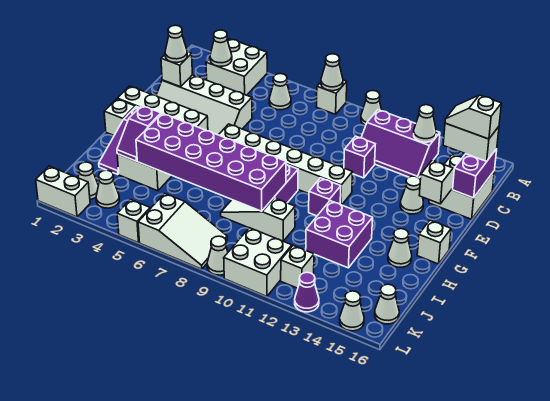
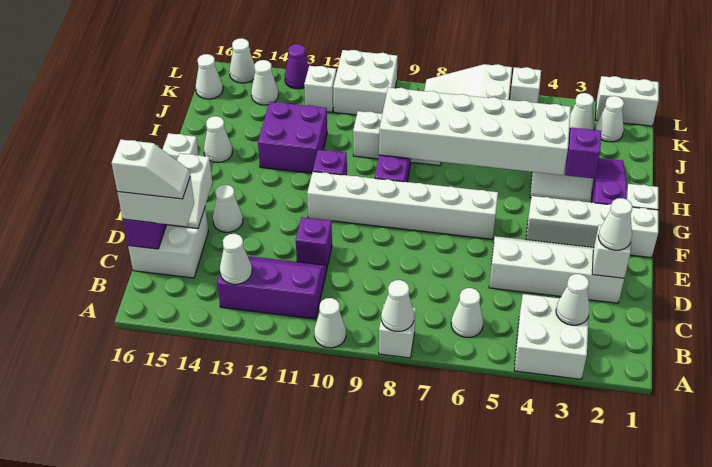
purple brick H4:I9 level 2 -> white brick H4:I9 level 2
white cone L9 level 1 -> white cone K14 level 1

